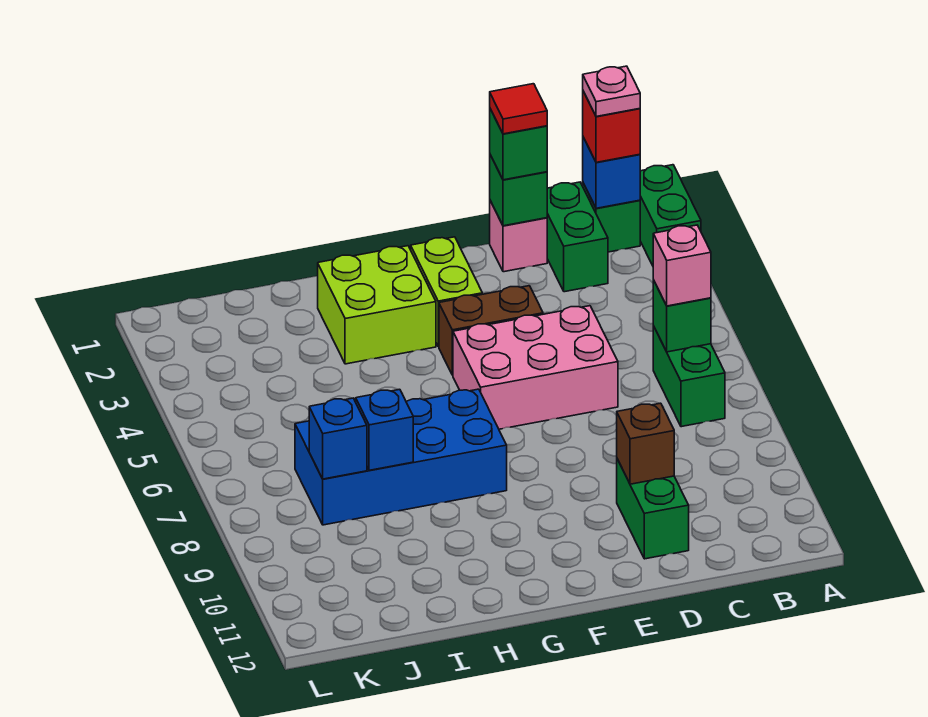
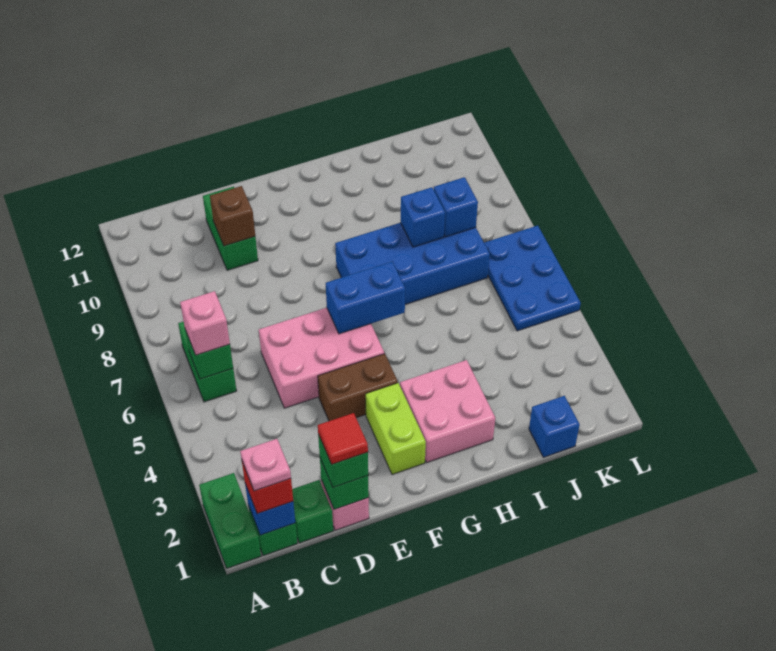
green brick C1:C2 level 1 -> green brick C1 level 1
none -> blue brick F6:G6 level 2
lime brick G2:H3 level 1 -> pink brick G2:H3 level 1
none -> blue brick J1 level 1
none -> blue plate K5:L7 level 1

